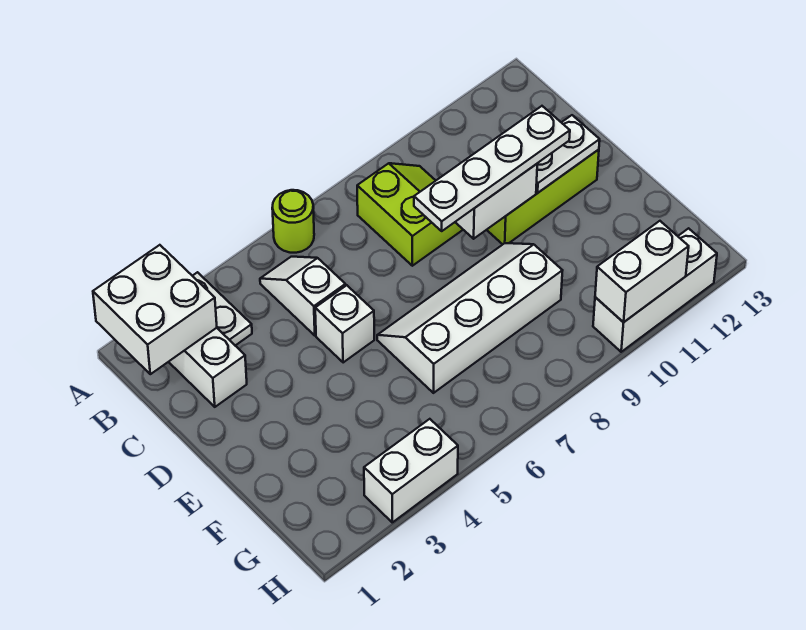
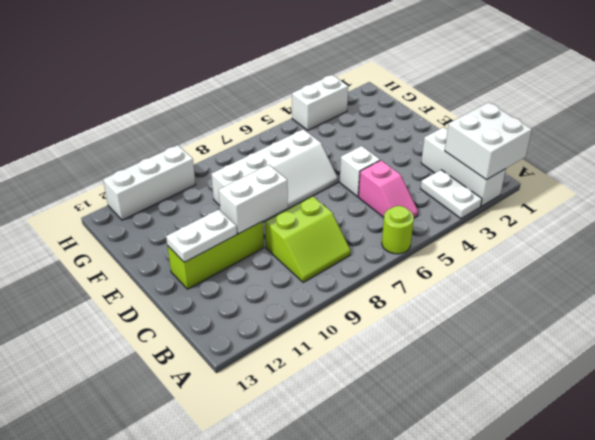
white slope B5:C5 level 1 top C -> pink slope B5:C5 level 1 top C
lime slope B8:C9 level 1 top 8 -> lime slope B8:C9 level 1 top C
white plate D8:D11 level 3 -> none
white brick H10:H11 level 2 -> none

